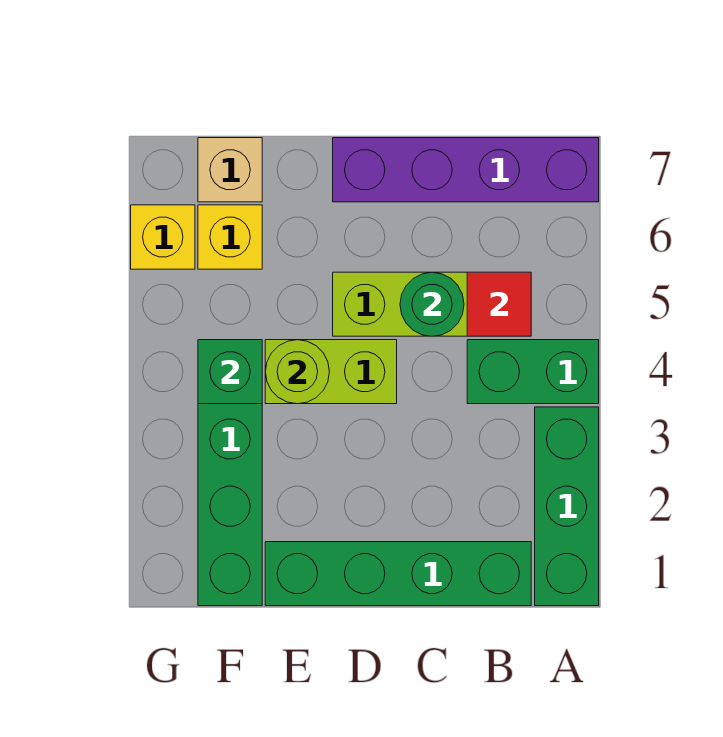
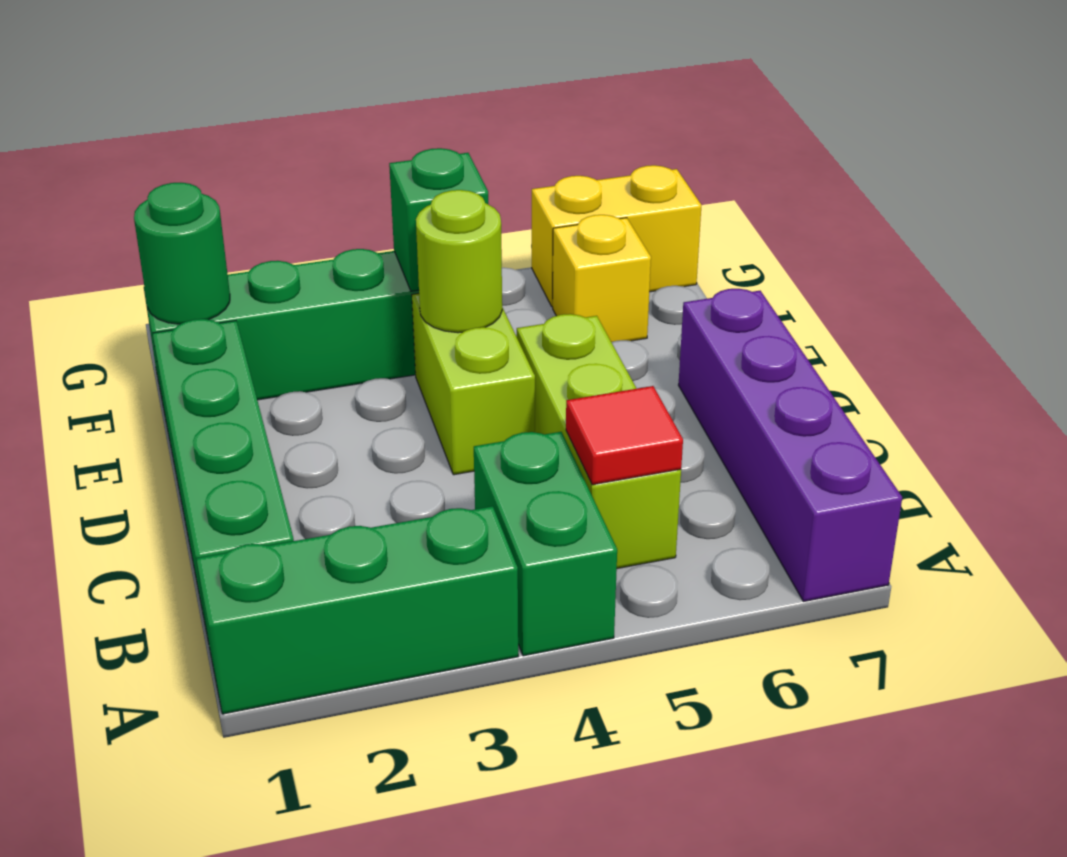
green round brick C5 level 2 -> green round brick F1 level 2
tan brick F7 level 1 -> none
yellow brick G6 level 1 -> yellow brick G6:G7 level 1

